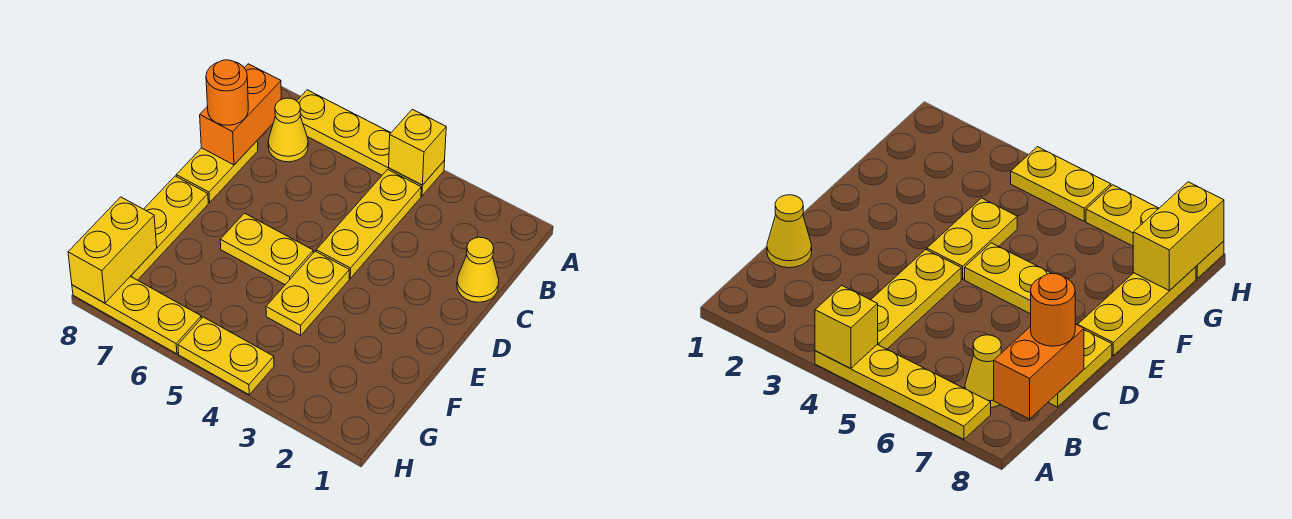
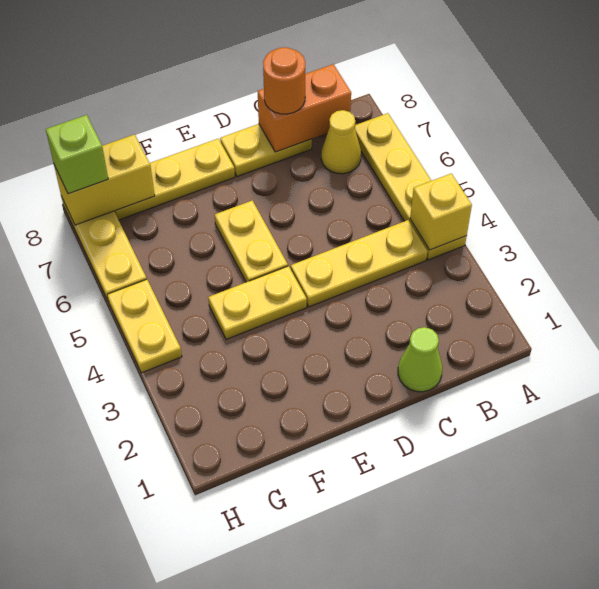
yellow cone C1 level 1 -> lime cone C1 level 1
none -> lime brick H8 level 3

